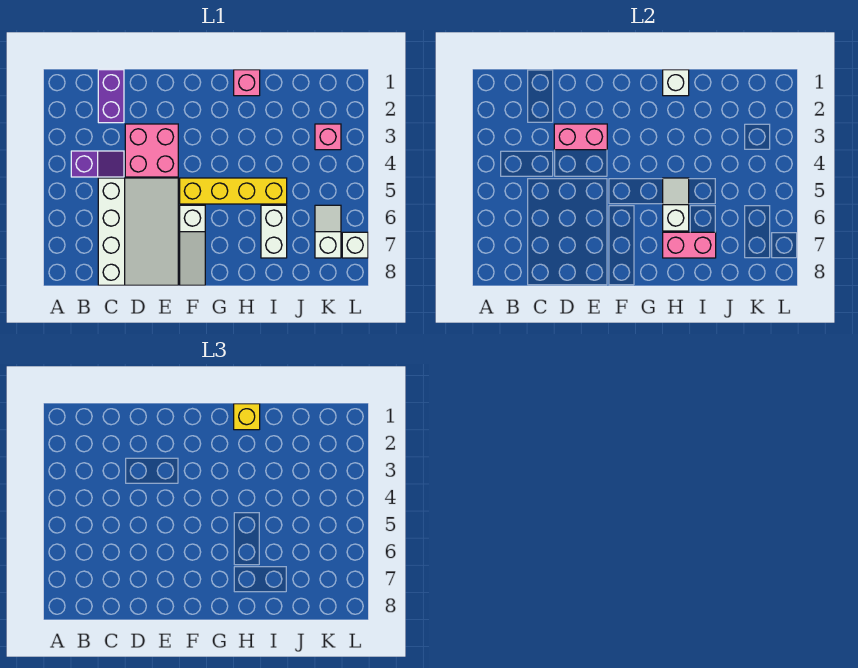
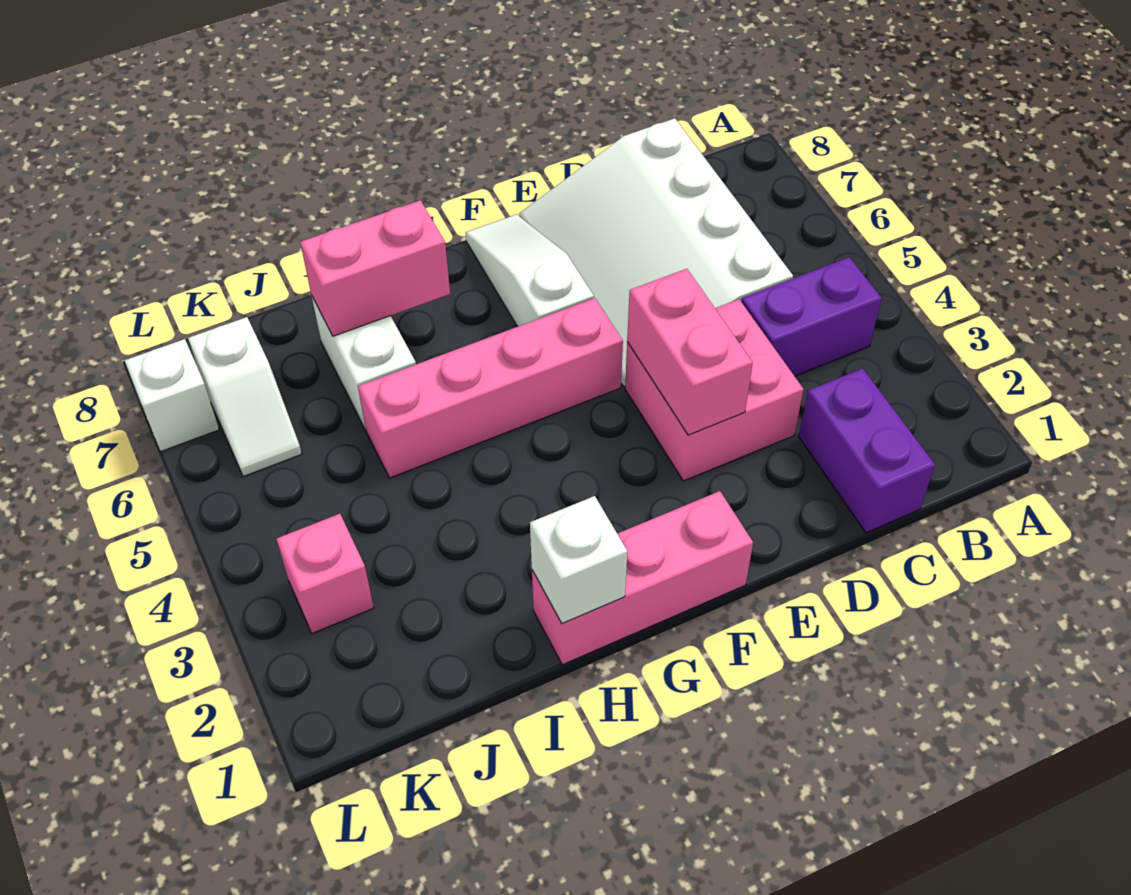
purple slope B4:C4 level 1 top B -> purple brick B4:C4 level 1
pink brick D3:E3 level 2 -> pink brick E3:E4 level 2
yellow brick F5:I5 level 1 -> pink brick F5:I5 level 1
pink brick H1 level 1 -> pink brick F1:H1 level 1
yellow brick H1 level 3 -> none
white slope H5:H6 level 2 top 6 -> none

